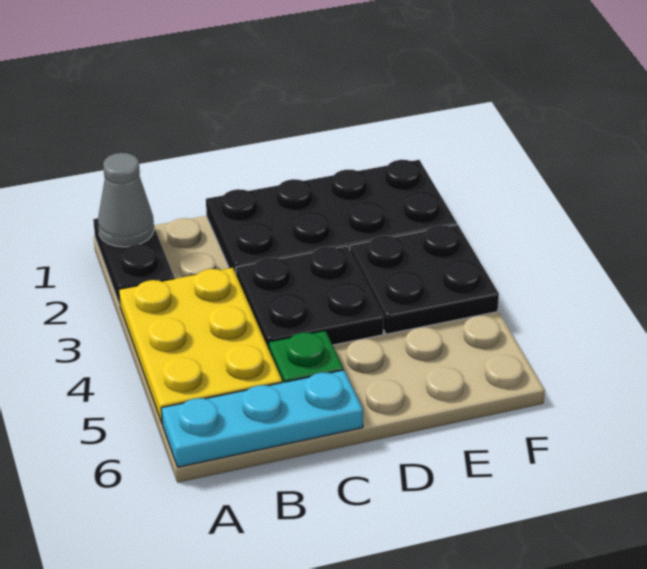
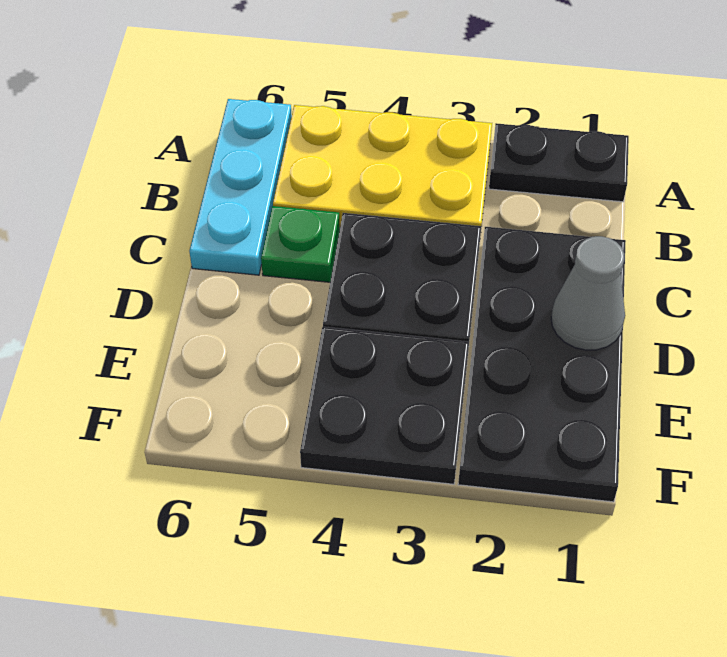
grey cone A1 level 2 -> grey cone D1 level 2

